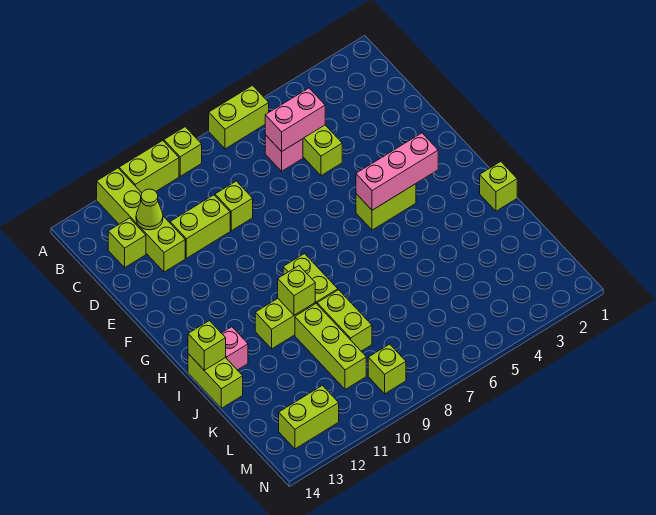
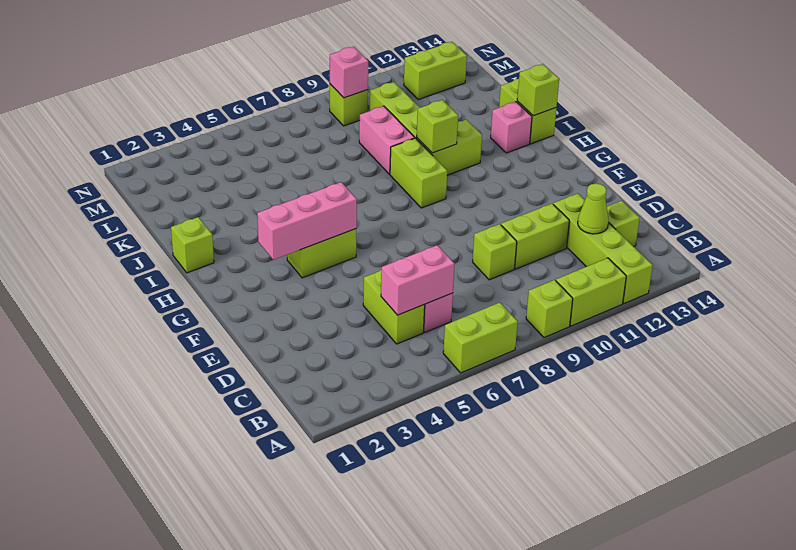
lime brick J9:K9 level 1 -> pink brick J9:K9 level 1
none -> pink brick M9 level 2

